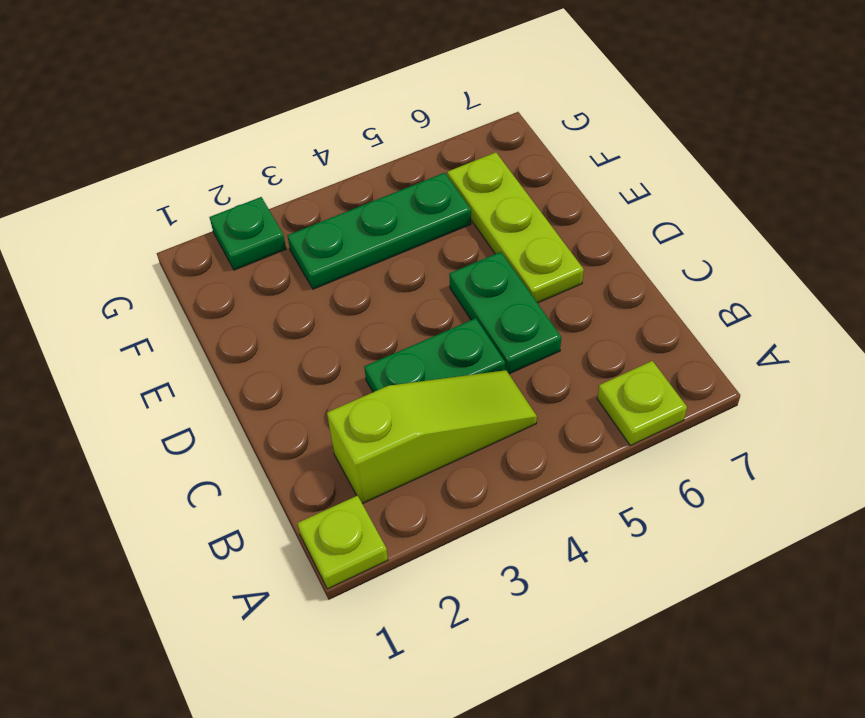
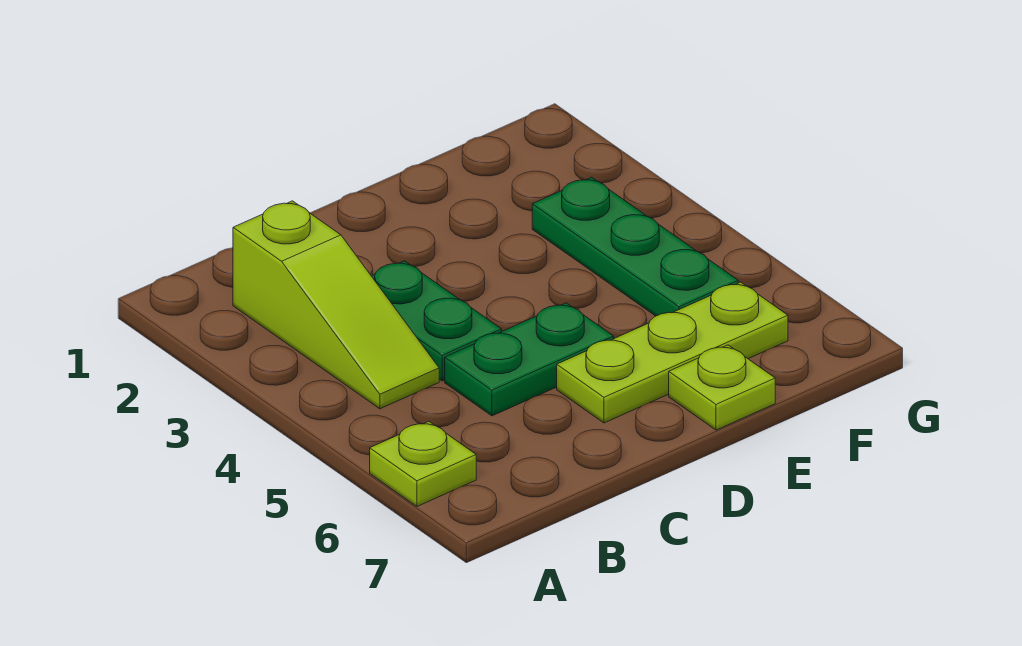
lime plate A1 level 1 -> lime plate E7 level 1
green plate G2 level 1 -> none

